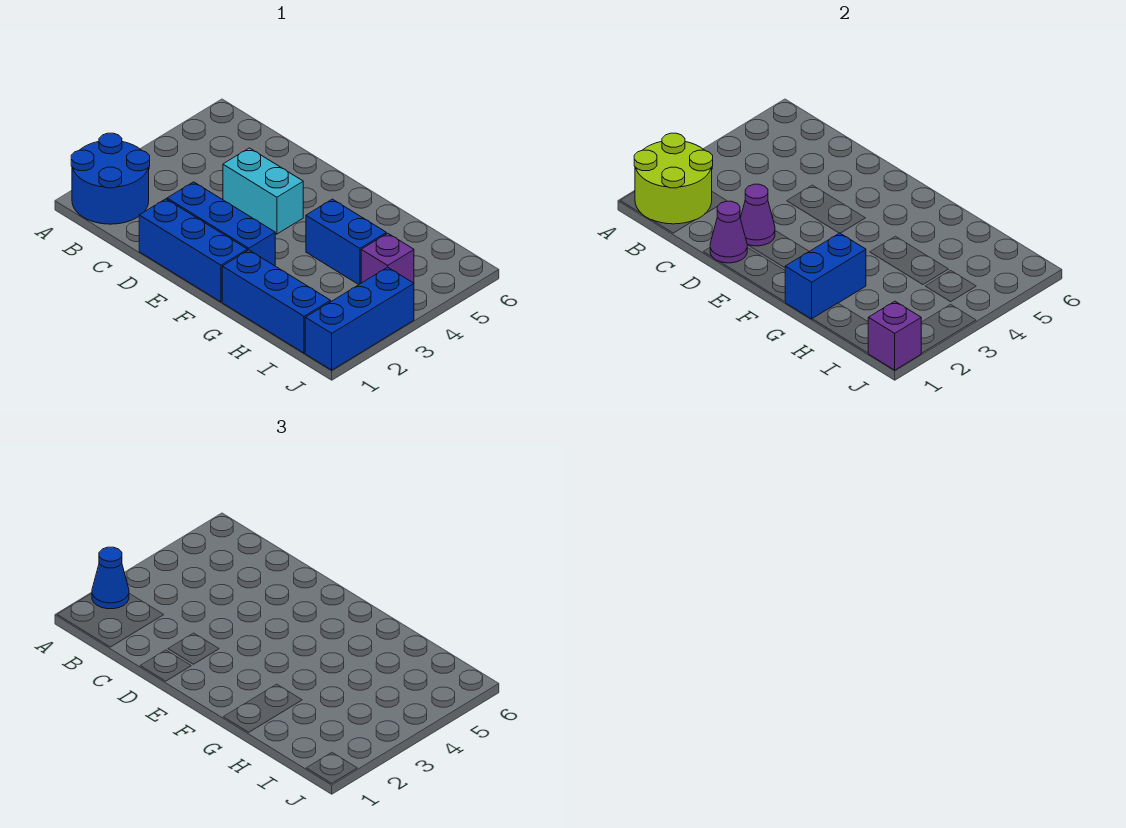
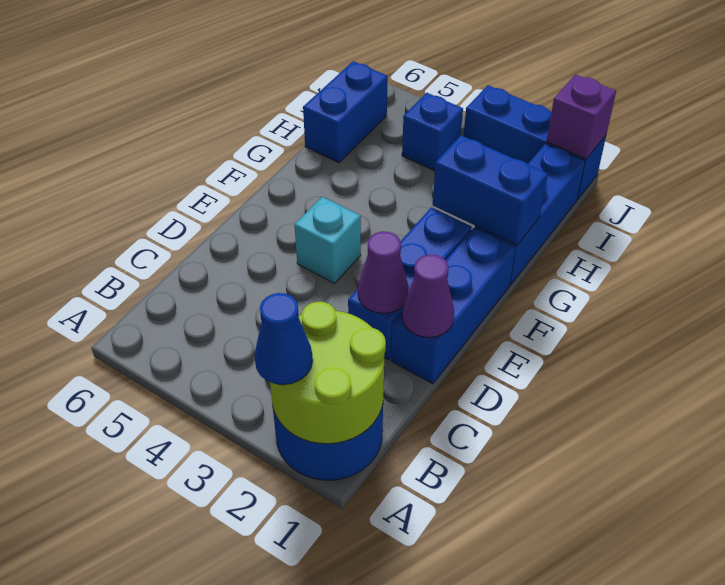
cyan brick D4:E4 level 1 -> cyan brick E4 level 1
blue brick G4:H4 level 1 -> blue brick H6:I6 level 1
purple brick I4 level 1 -> blue brick I4 level 1

